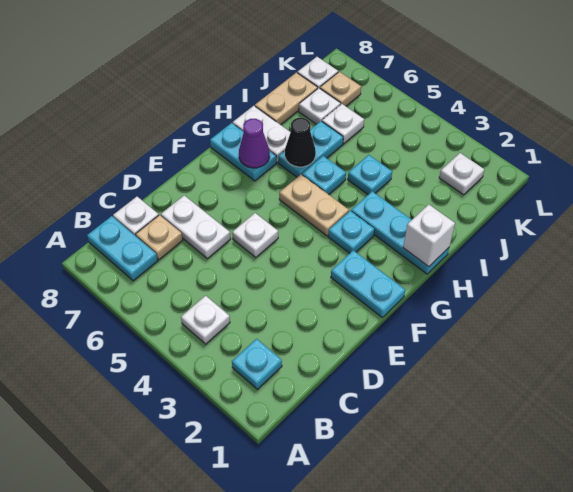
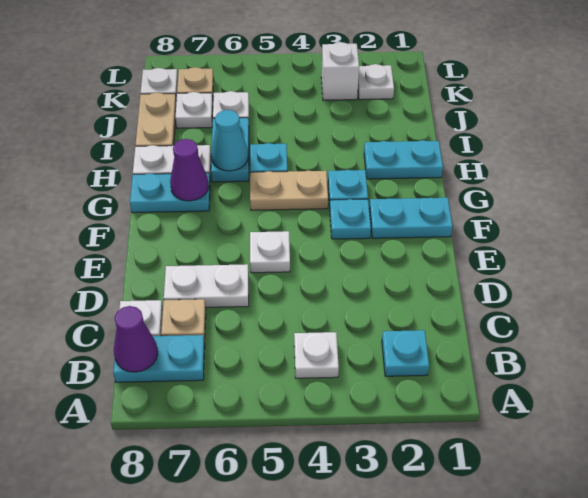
none -> purple cone B8 level 2
cyan plate H1:H3 level 1 -> cyan plate H1:H2 level 1
white brick H1 level 2 -> white brick K3 level 1
black cone H6 level 2 -> cyan cone H6 level 2
cyan plate I4 level 1 -> cyan plate F3 level 1

